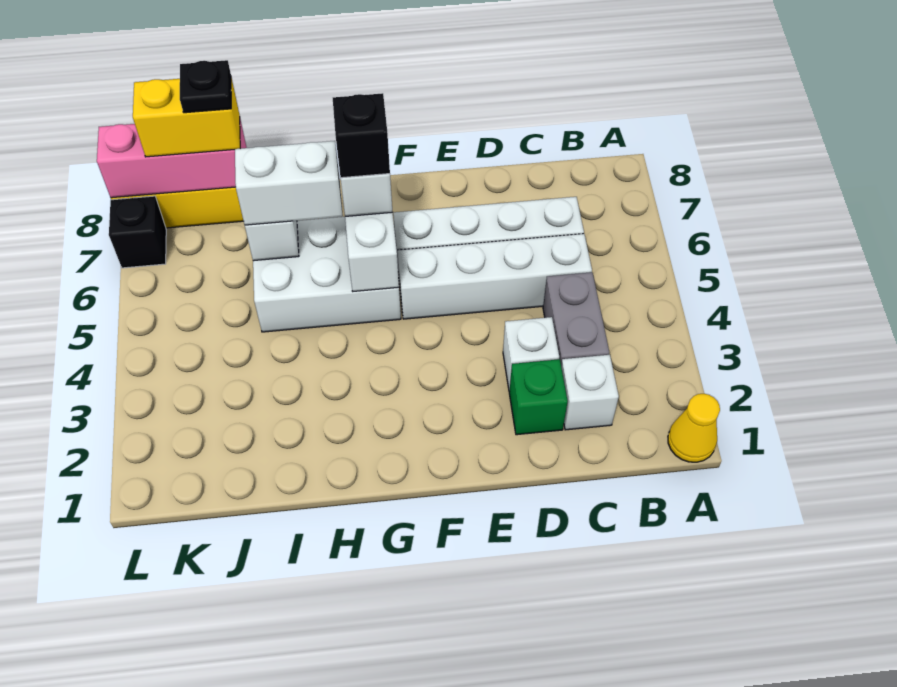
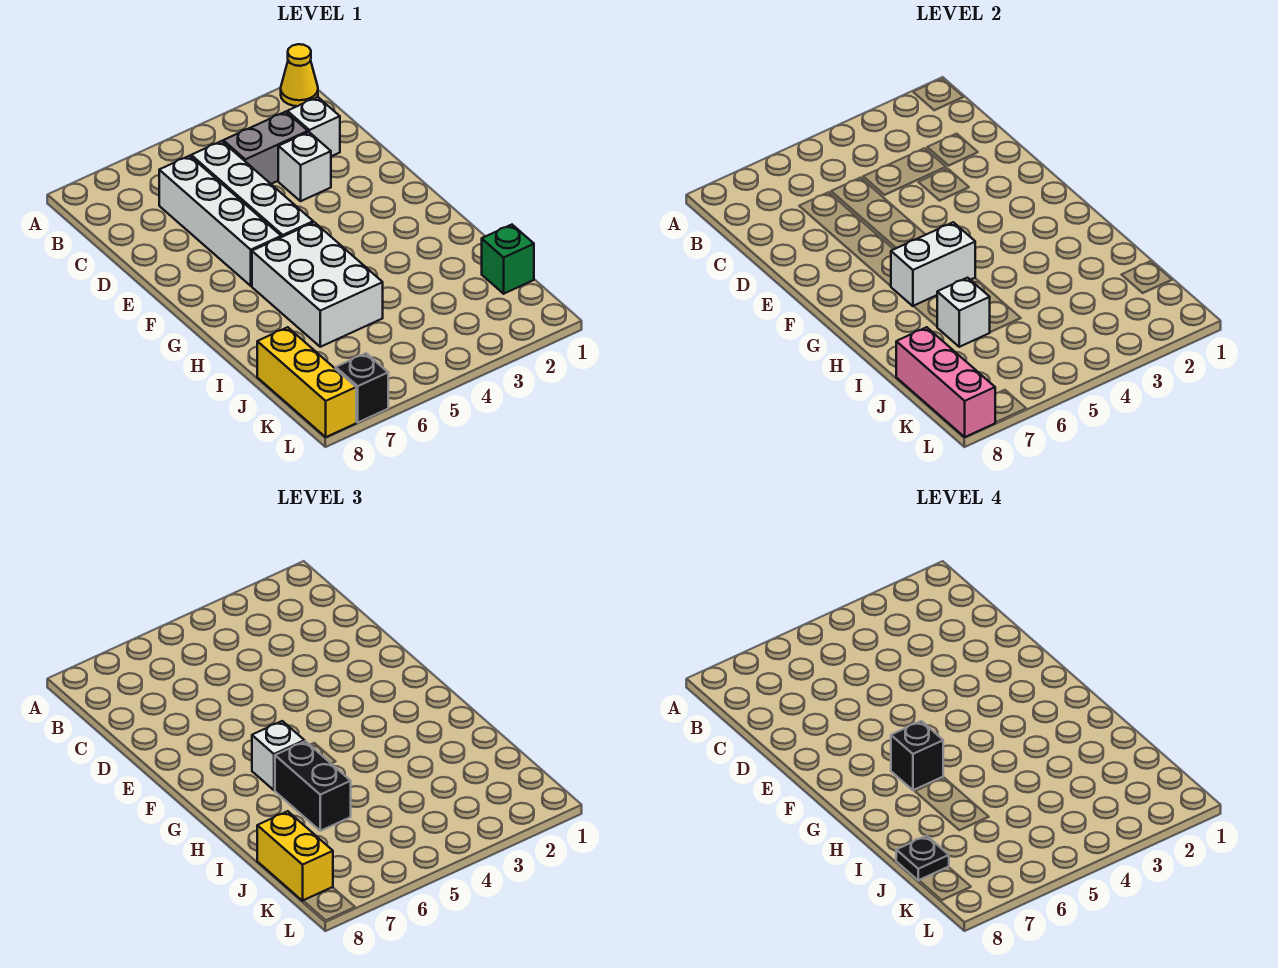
green brick D2 level 1 -> green brick J1 level 1
white brick H6:I6 level 3 -> black brick H6:I6 level 3

